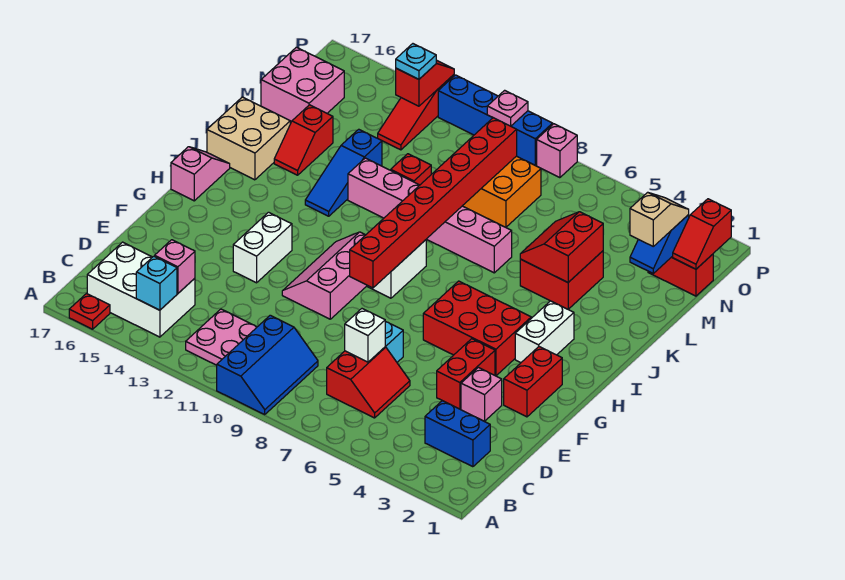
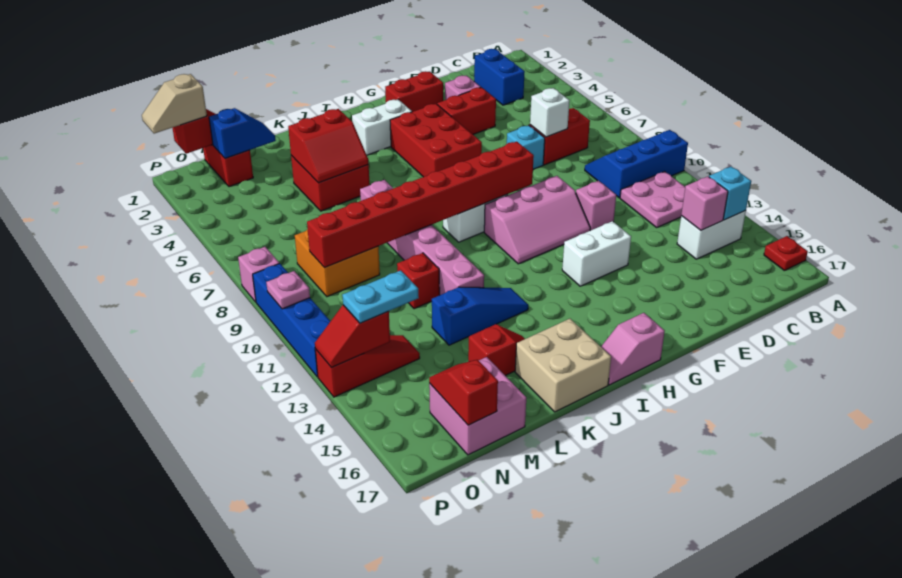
white brick B14:C16 level 1 -> white brick B14:C14 level 1
none -> pink brick E11 level 1
tan slope M2:N2 level 3 top M -> tan slope O1:P1 level 3 top O
none -> red slope N16:N17 level 2 top 17
cyan plate O13 level 3 -> cyan plate N13:O13 level 3

